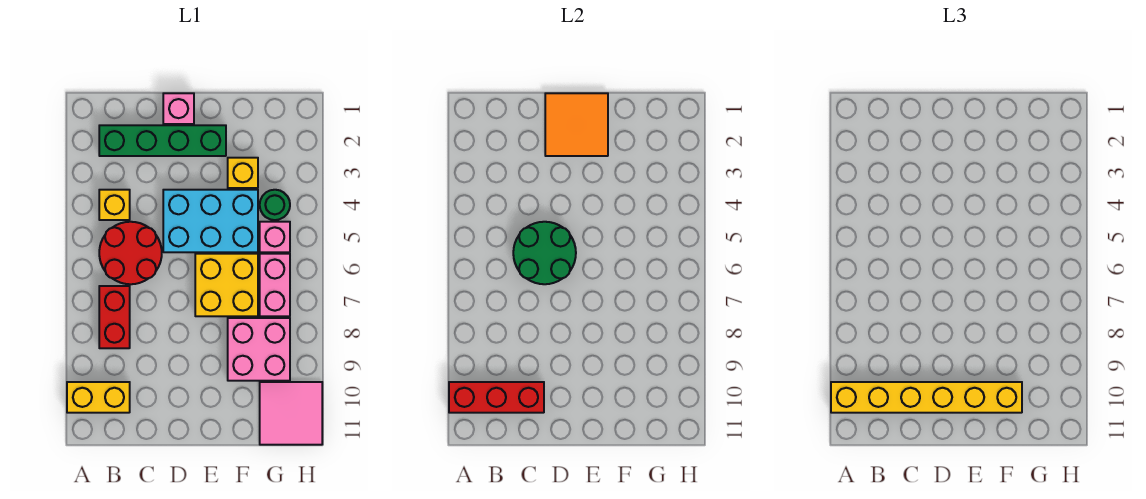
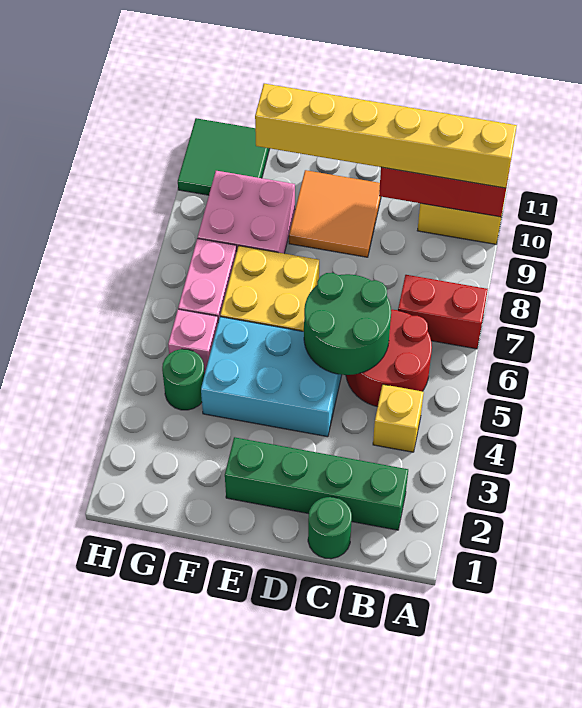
red brick B7:B8 level 1 -> red brick A7:B7 level 1
none -> green round brick C1 level 1
pink brick D1 level 1 -> none
orange tile D1:E2 level 2 -> orange tile D9:E10 level 1
yellow brick F3 level 1 -> none
pink tile G10:H11 level 1 -> green tile G10:H11 level 1

